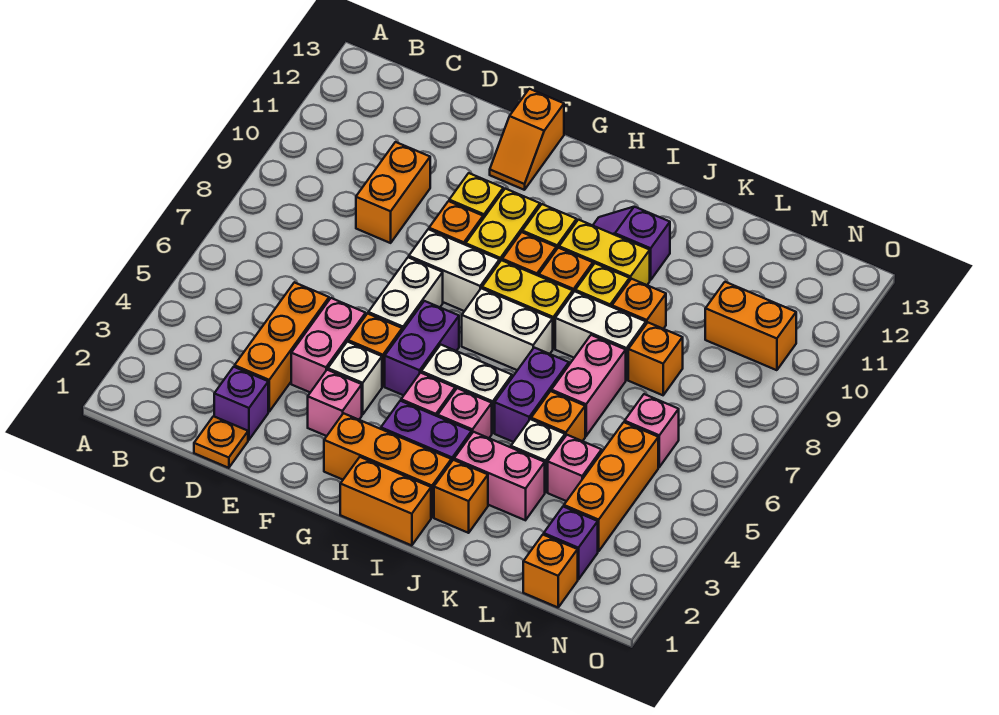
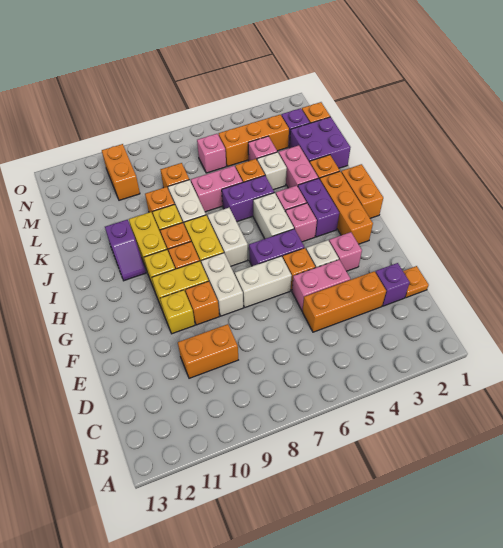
orange slope F12:F13 level 1 top 13 -> none
none -> purple brick K1:L2 level 1

